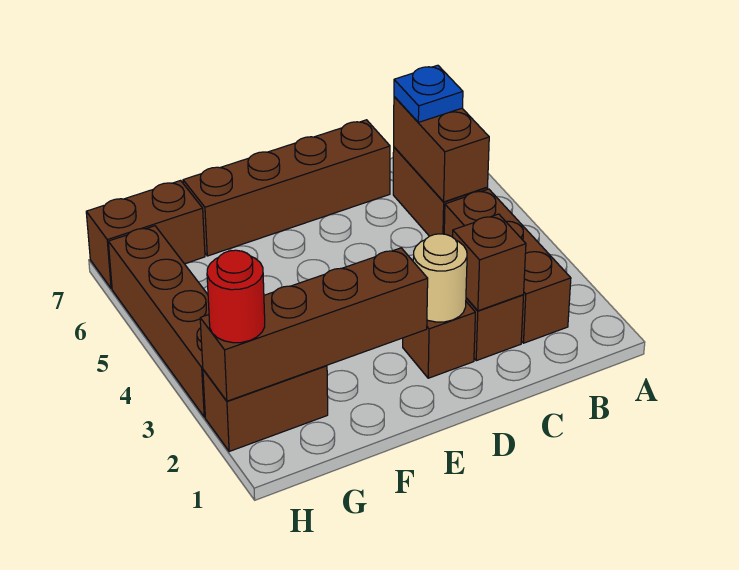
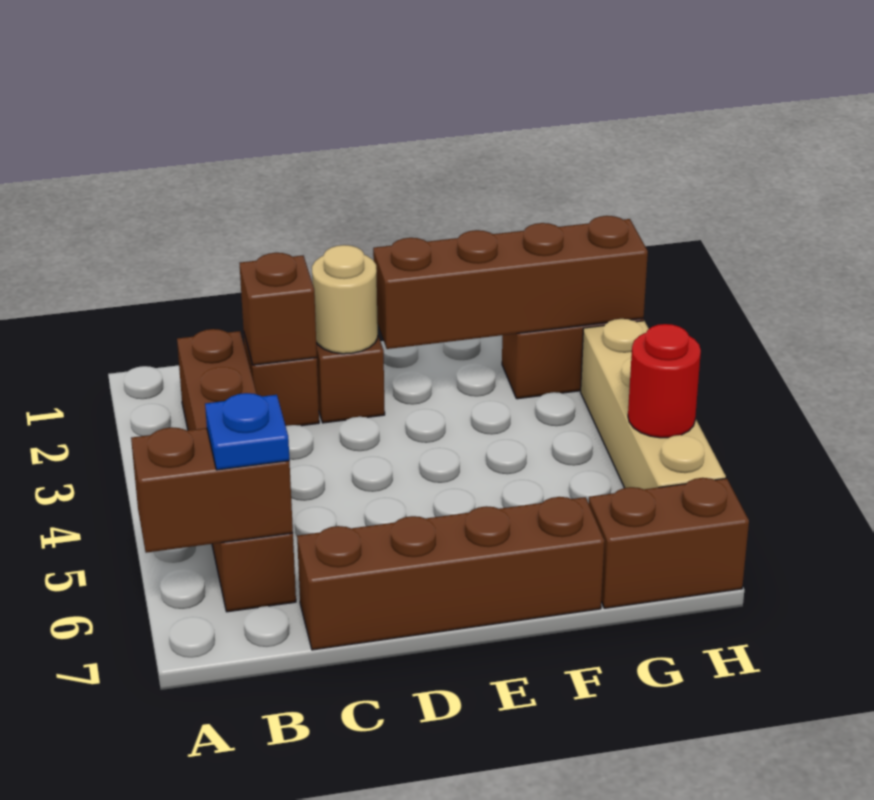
brown brick B5:B6 level 2 -> brown brick A6:B6 level 2
red round brick H2 level 3 -> red round brick H5 level 2
brown brick H3:H6 level 1 -> tan brick H3:H6 level 1

